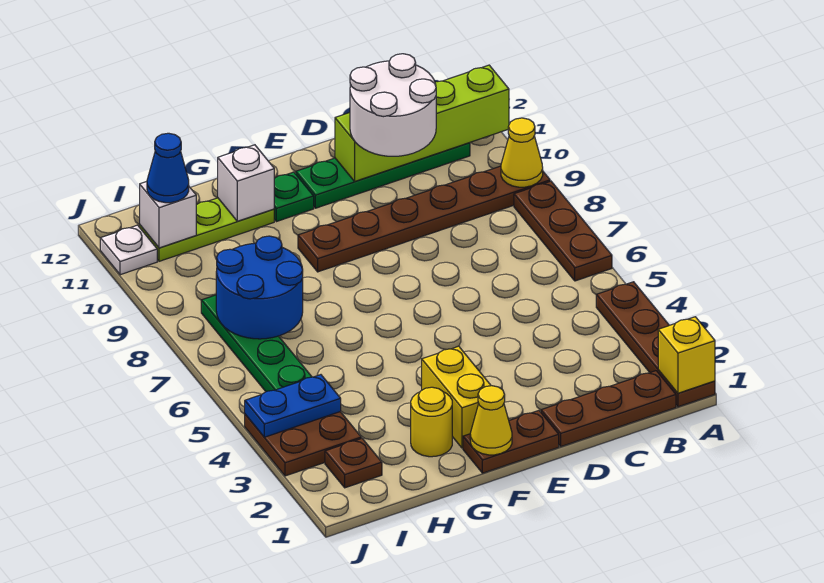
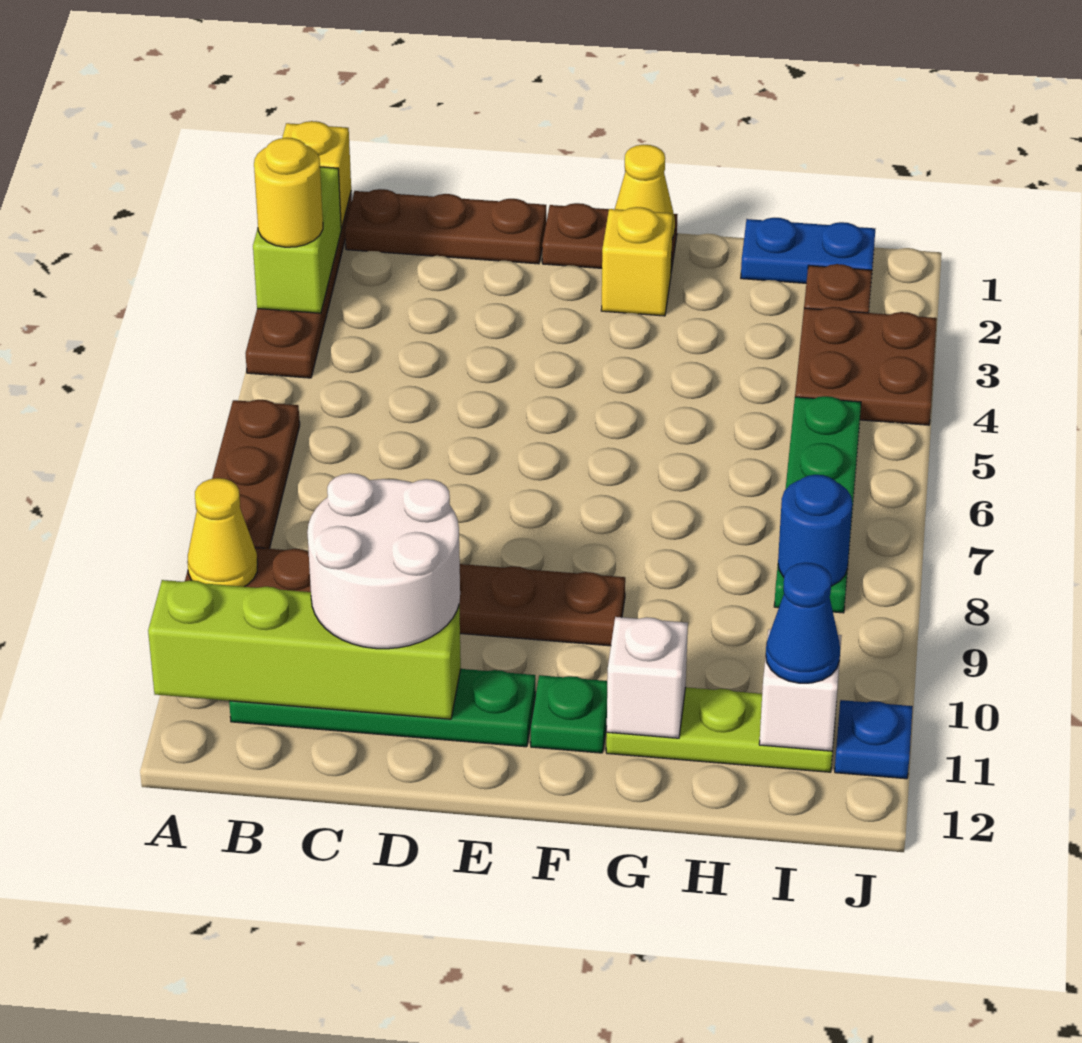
none -> lime brick A2:A3 level 2
yellow brick F2:F3 level 1 -> yellow brick F2 level 1
yellow round brick G2 level 1 -> yellow round brick A3 level 3
blue round brick H7:I8 level 2 -> blue round brick I8 level 2
blue plate I4:J4 level 2 -> blue plate H1:I1 level 1
white plate J11 level 1 -> blue plate J11 level 1

